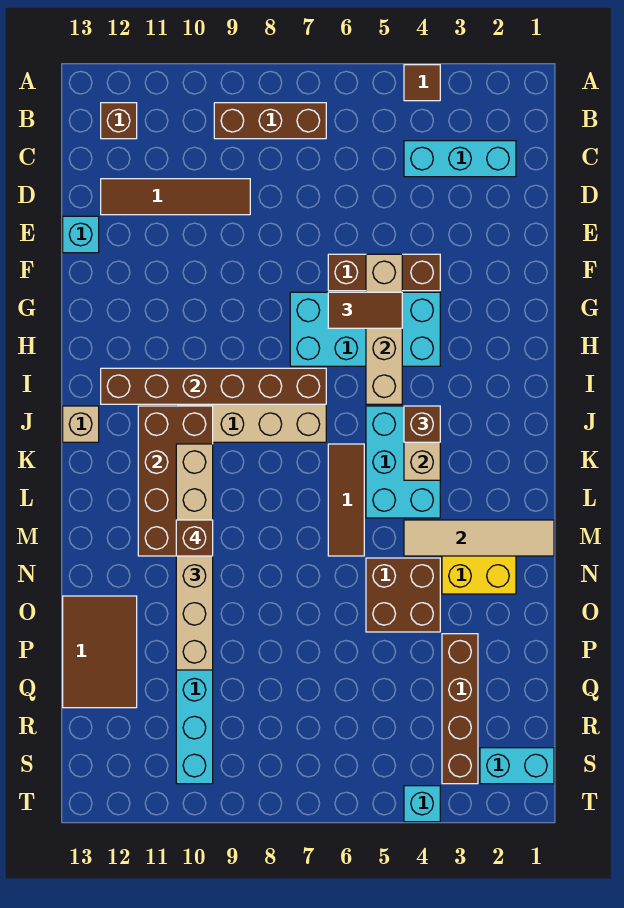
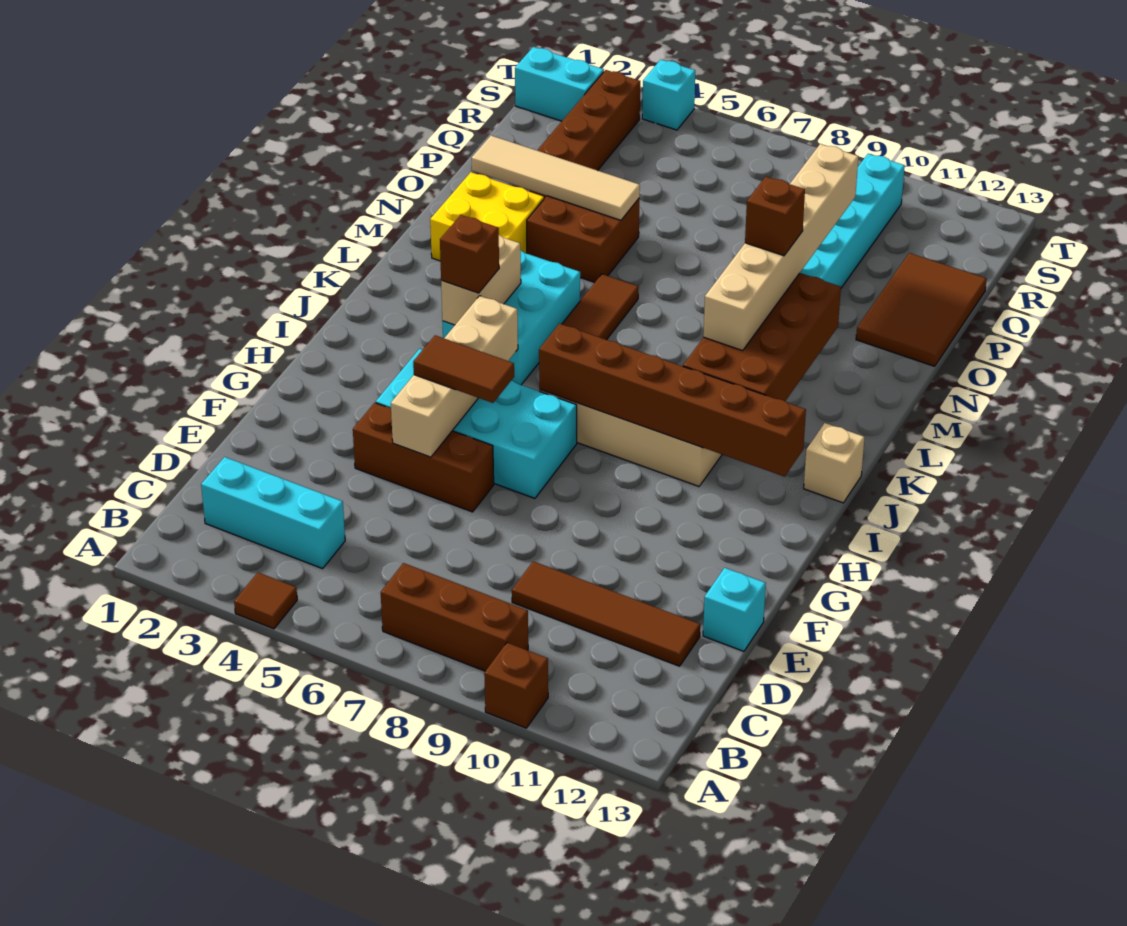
brown brick B12 level 1 -> brown brick A10 level 1
tan tile M1:M4 level 2 -> tan tile O2:O5 level 2

